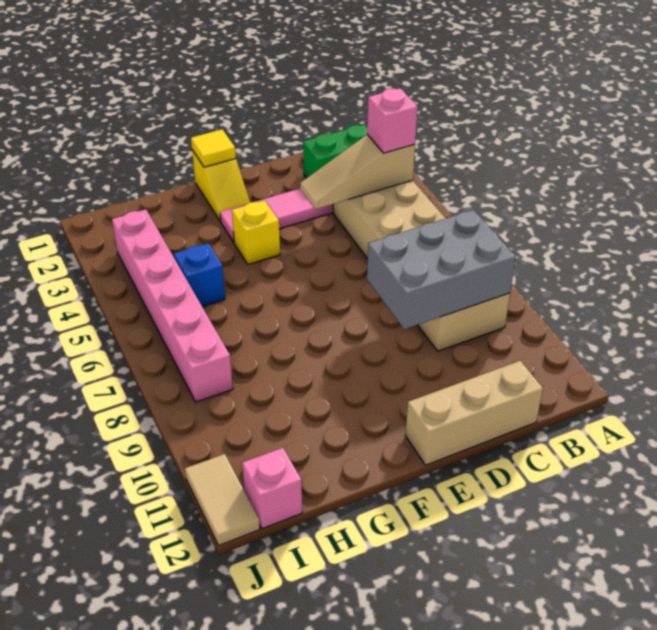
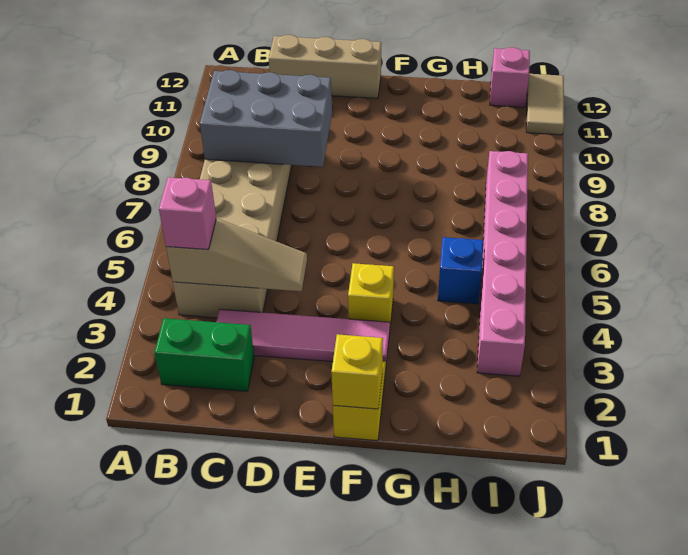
yellow tile F1 level 2 -> yellow brick F1 level 2

